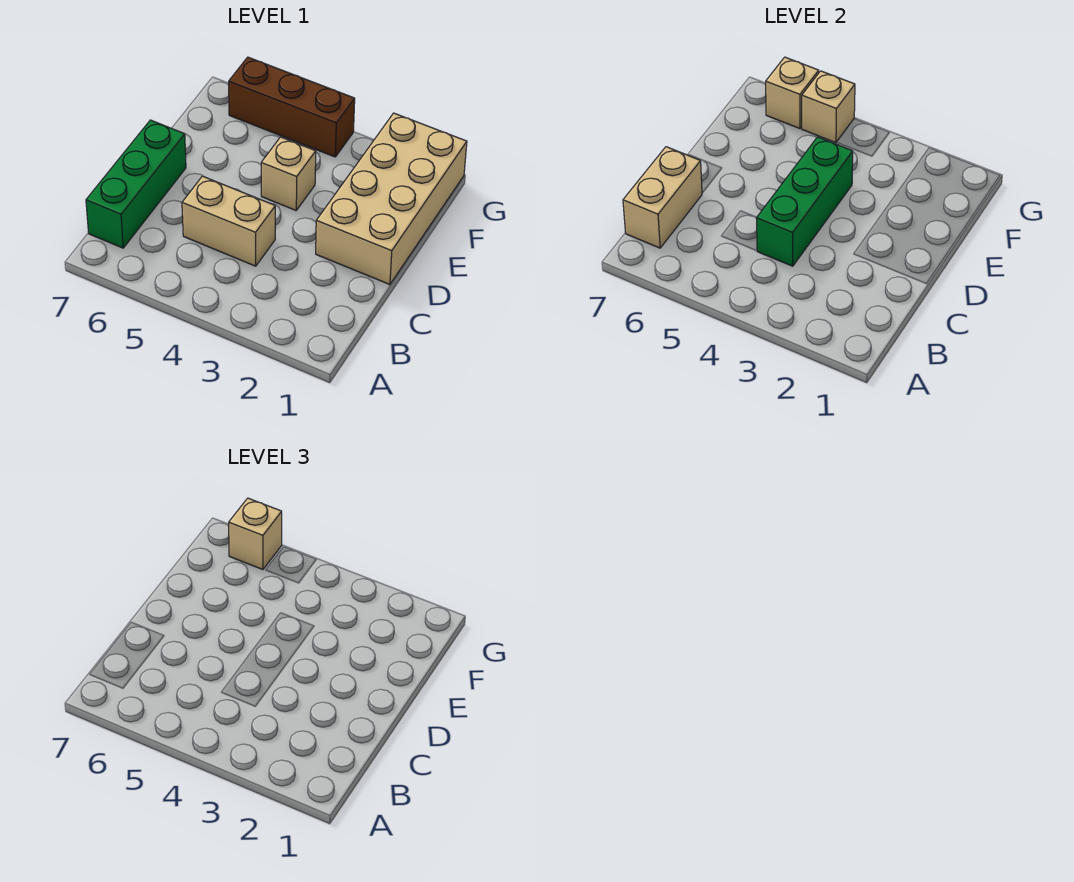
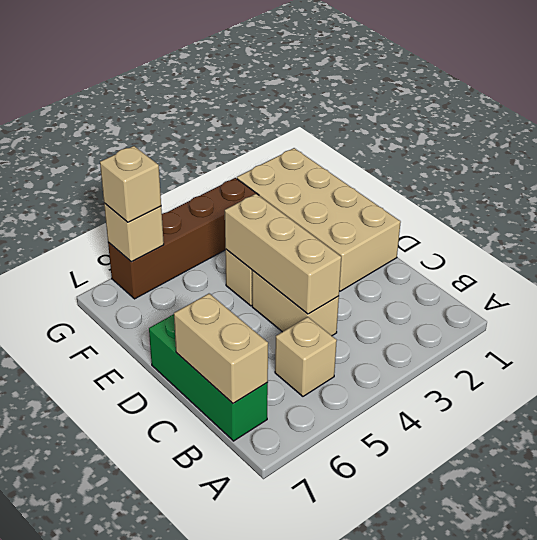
tan brick C4:C5 level 1 -> tan brick C4:D4 level 1
green brick C4:E4 level 2 -> tan brick C4:E4 level 2
brown brick G4:G6 level 1 -> brown brick G3:G6 level 1
tan brick G5 level 2 -> tan brick B5 level 1

